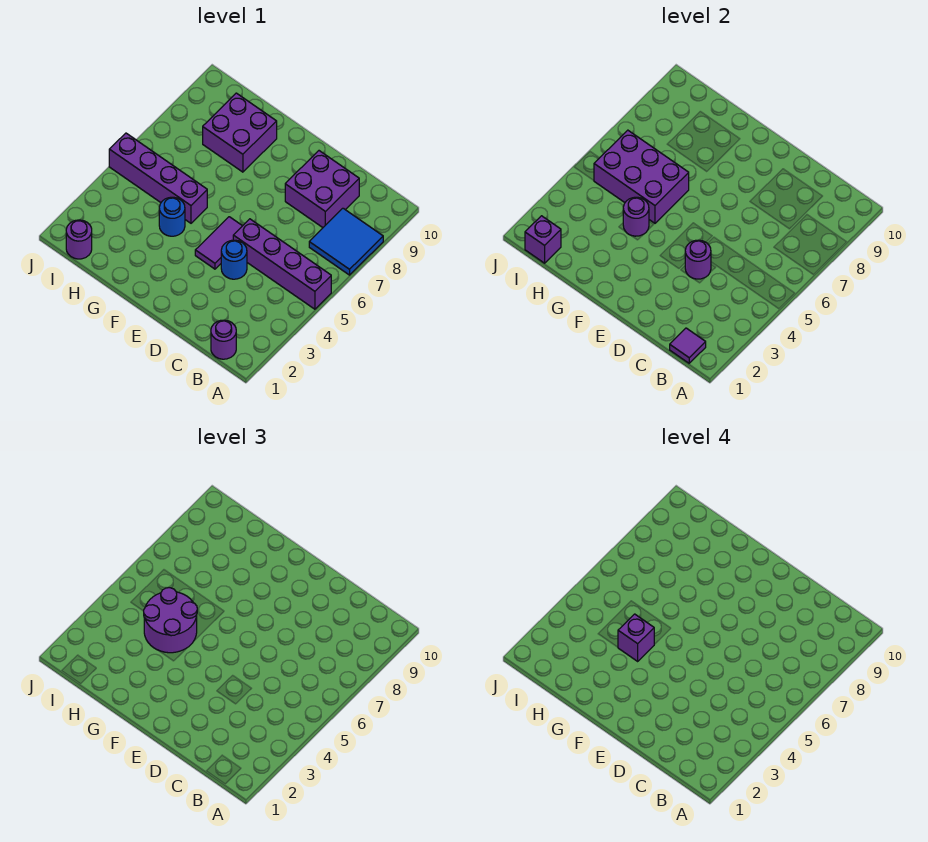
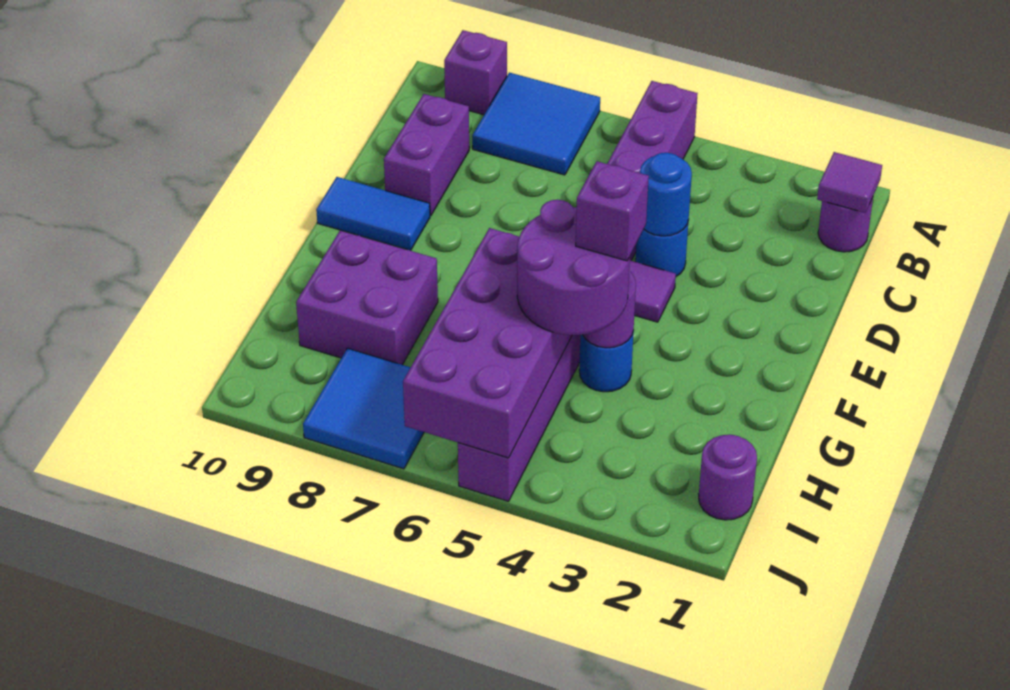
purple brick C8:D9 level 1 -> purple brick C9:D9 level 1
purple round brick D4 level 2 -> blue round brick D4 level 2
none -> blue tile E9:E10 level 1
purple brick G5:I6 level 2 -> purple brick G5:J6 level 2
purple brick I1 level 2 -> purple brick A9 level 1
none -> blue tile I7:J8 level 1

